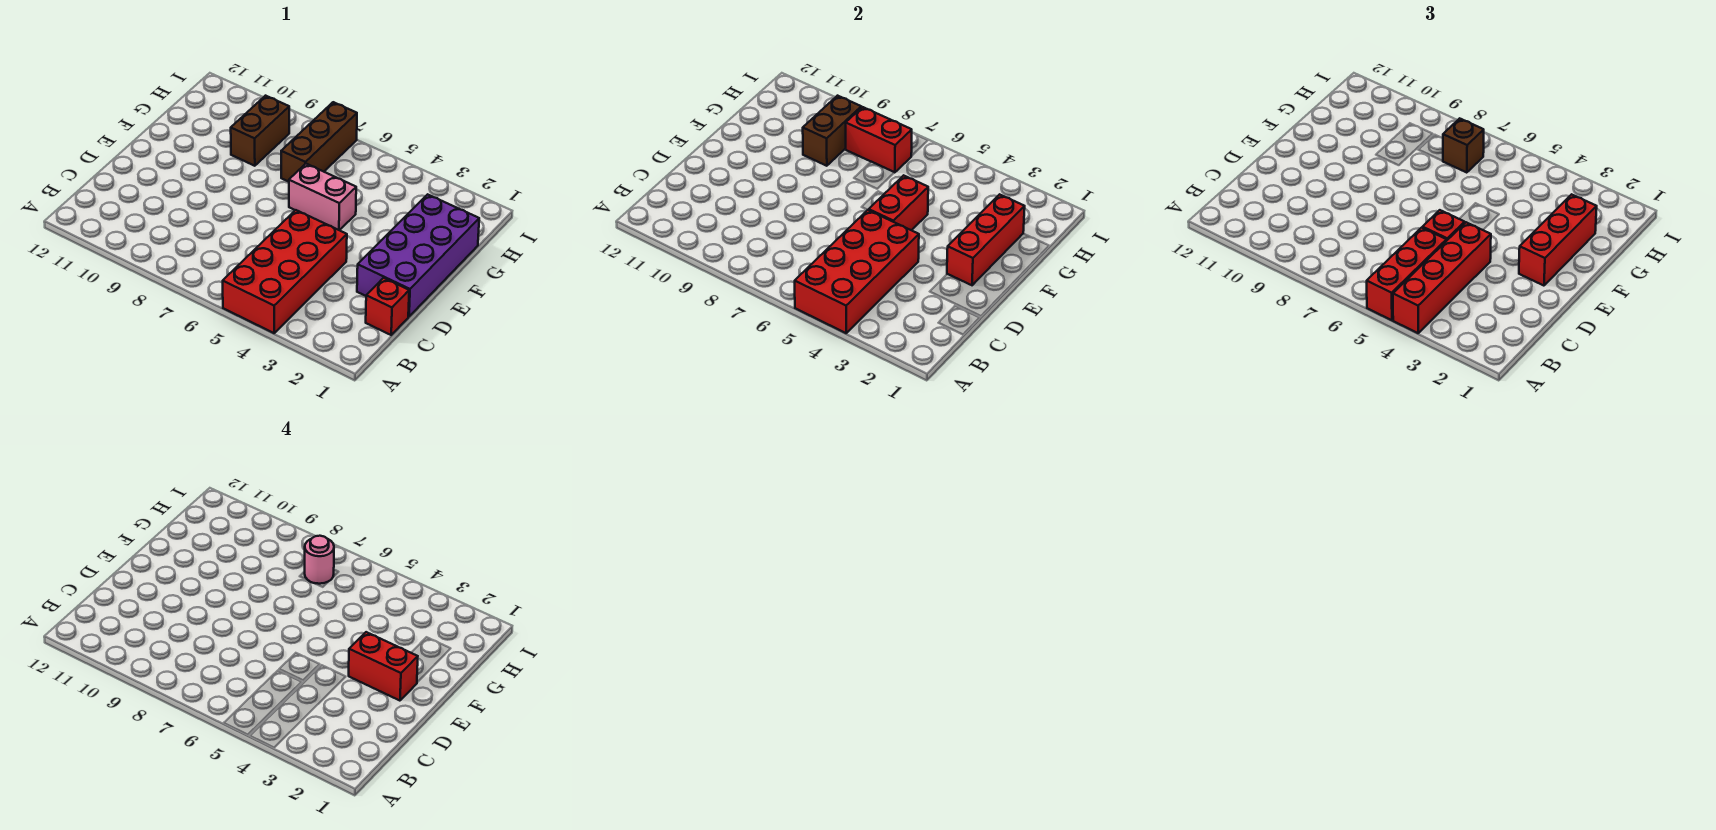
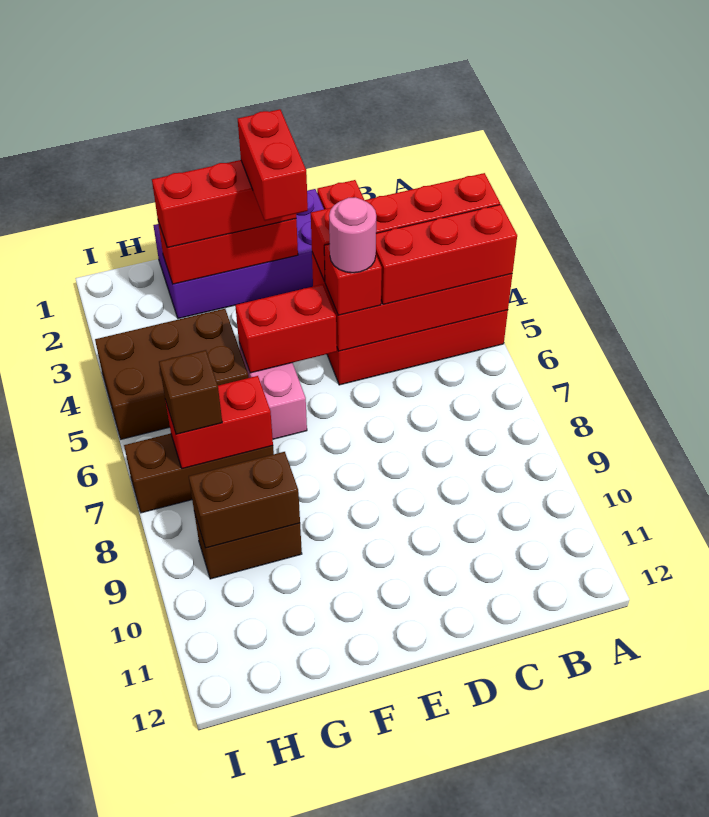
none -> brown brick G4:I5 level 1
red brick H7:H8 level 2 -> red brick G7:H7 level 2
pink round brick H7 level 4 -> pink round brick D5 level 4

